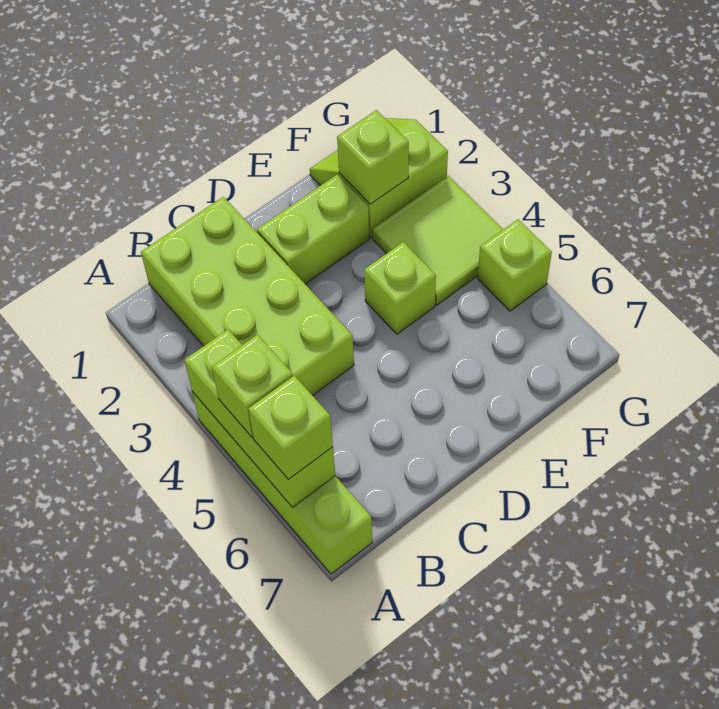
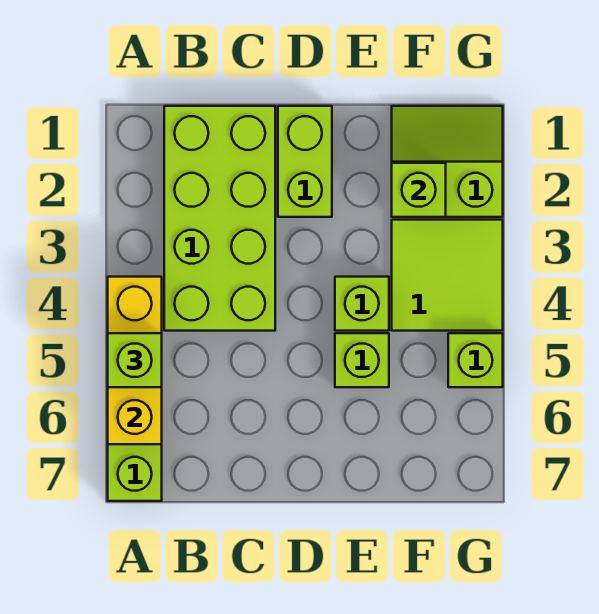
lime brick A4:A6 level 2 -> yellow brick A4:A6 level 2
lime brick A6 level 3 -> lime brick E5 level 1
lime brick D2:E2 level 1 -> lime brick D1:D2 level 1

